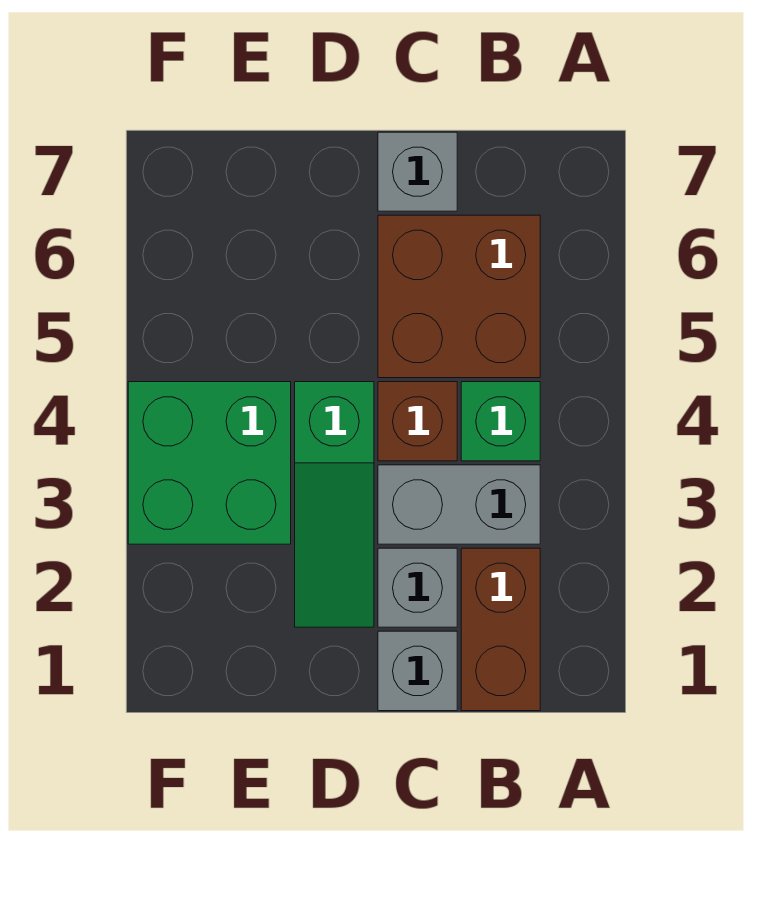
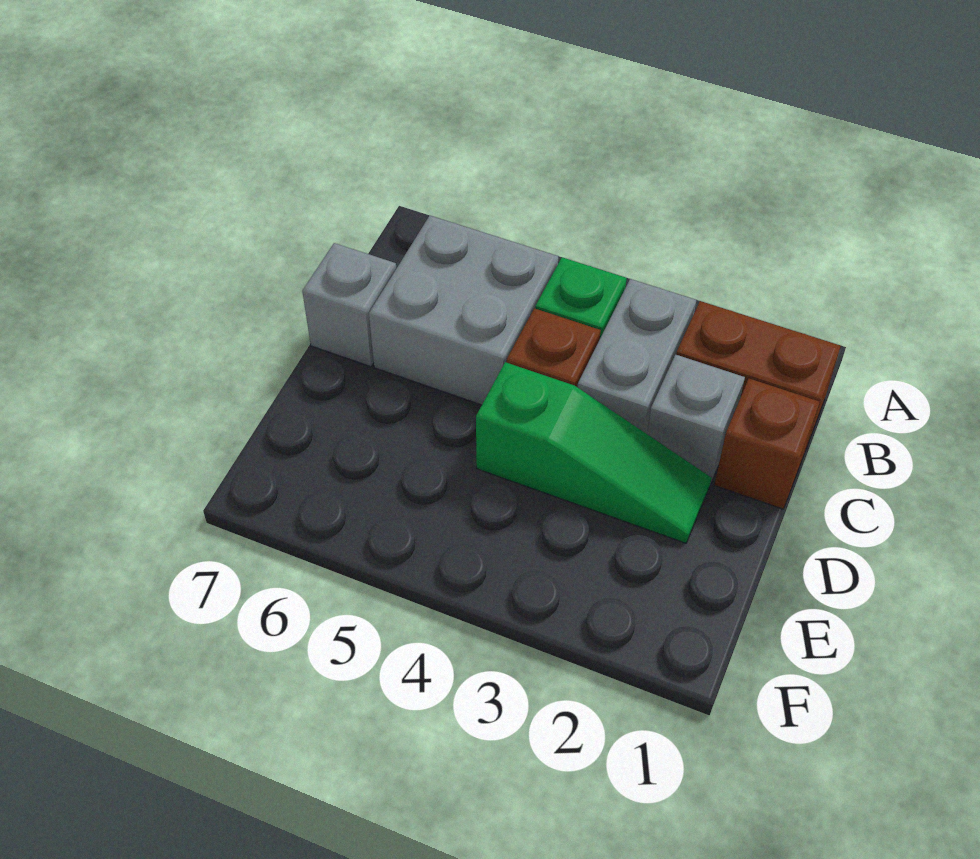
brown brick B5:C6 level 1 -> grey brick B5:C6 level 1
grey brick C1 level 1 -> brown brick C1 level 1
green brick E3:F4 level 1 -> none

